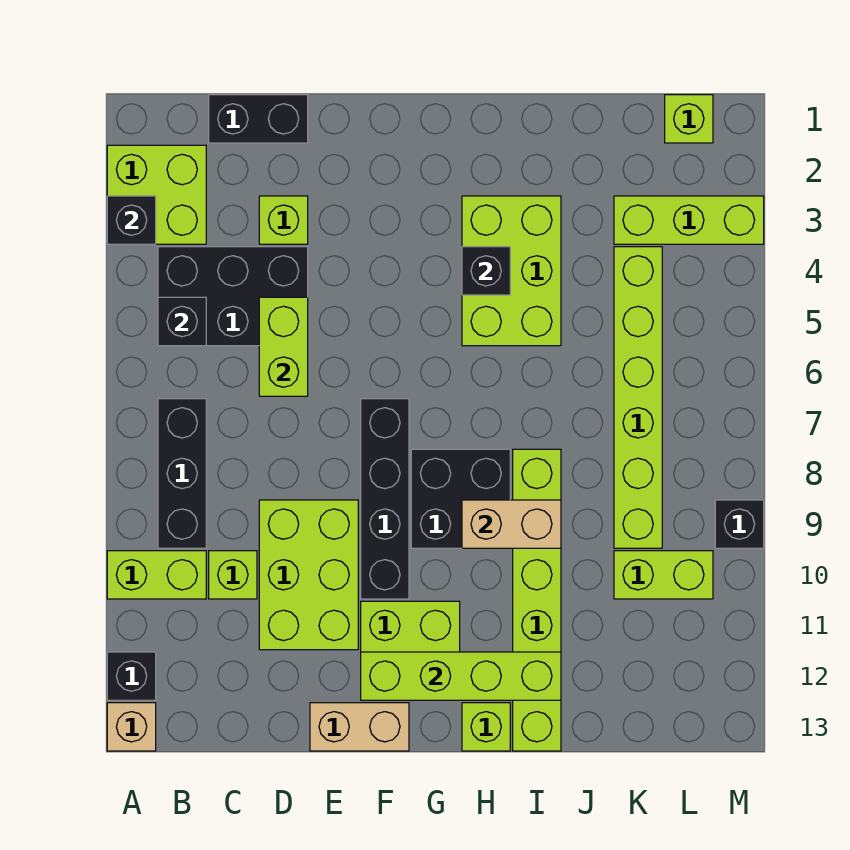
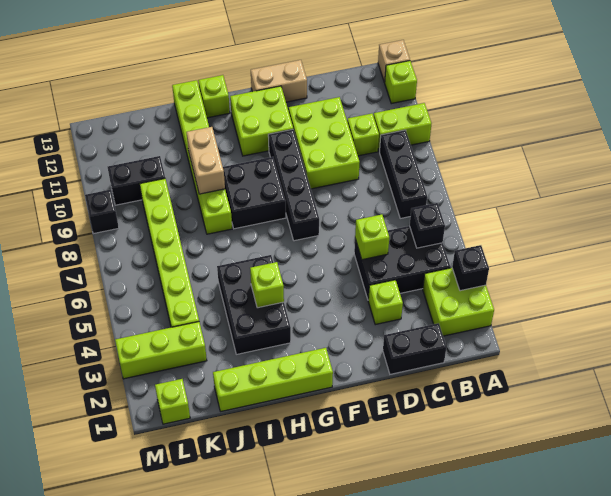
black brick A12 level 1 -> lime brick A12 level 1
lime brick D5:D6 level 2 -> lime brick D5 level 2
lime brick F12:I12 level 2 -> lime brick G1:J1 level 1
lime brick H3:I5 level 1 -> black brick H3:I5 level 1
black brick H4 level 2 -> lime brick H4 level 2
tan brick H9:I9 level 2 -> tan brick I9:I10 level 2
lime brick K10:L10 level 1 -> black brick K10:L10 level 1

